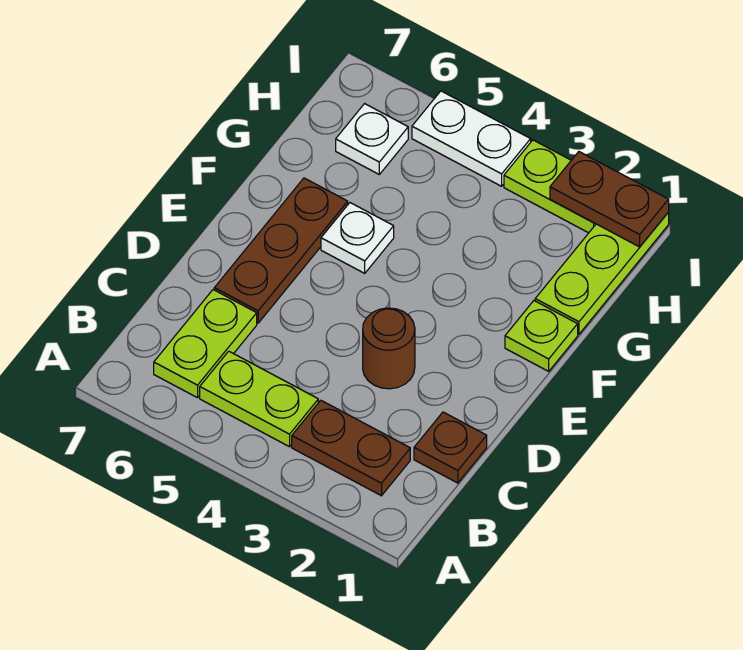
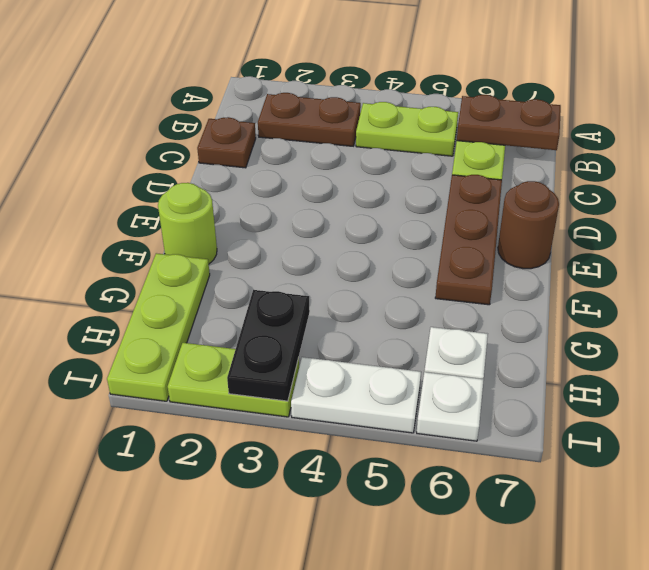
brown round brick D3 level 1 -> brown round brick E7 level 1
lime plate F1 level 1 -> lime round brick F1 level 1
white plate F5 level 1 -> white plate I6 level 1
none -> black plate H3:I3 level 2
brown plate I1:I2 level 2 -> brown plate B6:B7 level 2

